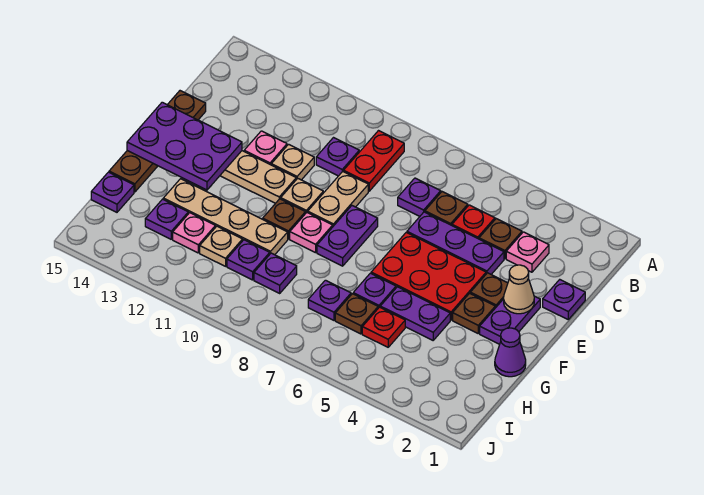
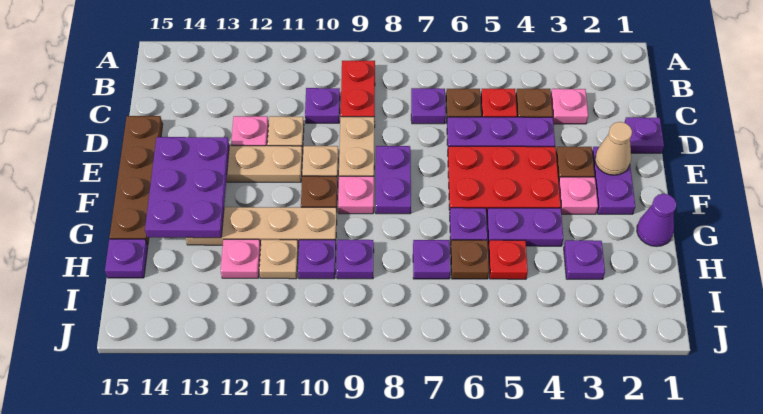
purple plate E13:F15 level 2 -> purple plate E13:G14 level 2
brown plate F3 level 1 -> pink plate F3 level 1
purple plate H13 level 1 -> purple plate H3 level 1

